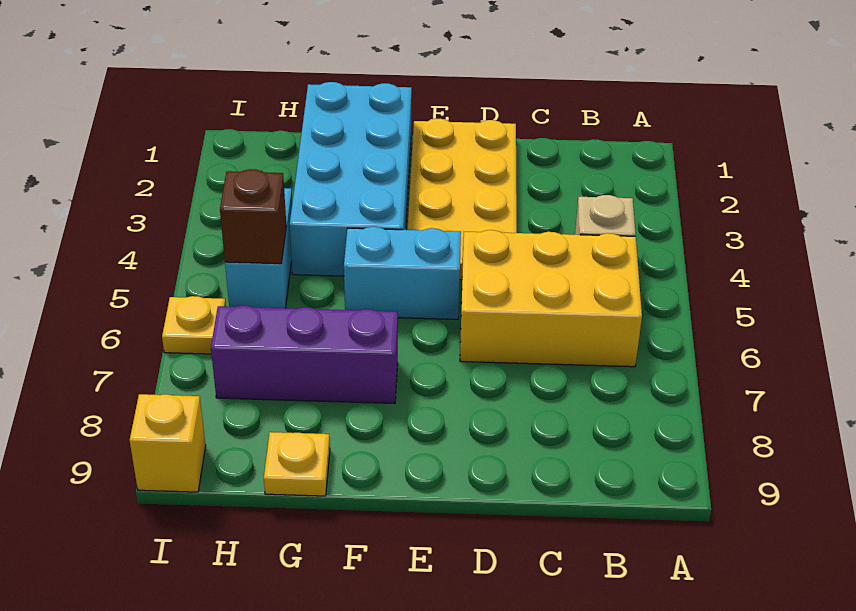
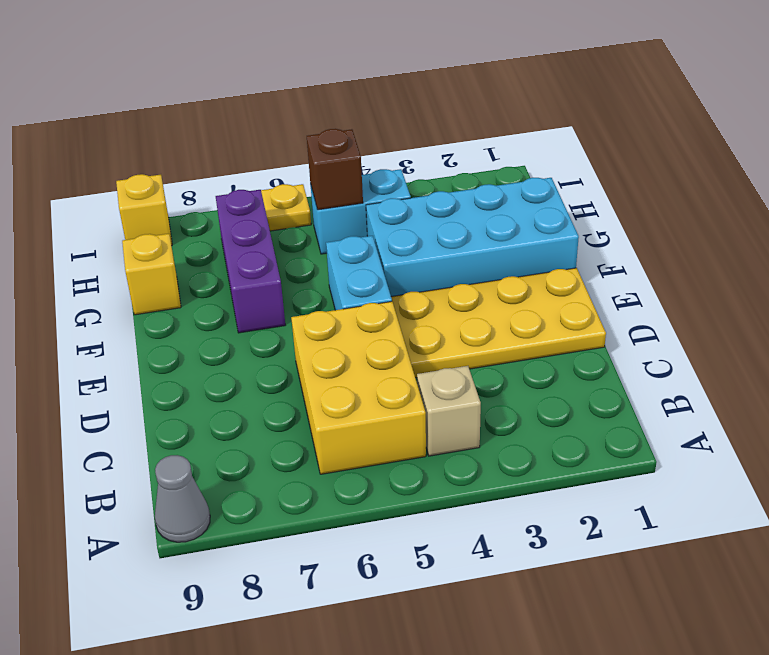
none -> grey cone A9 level 1
yellow plate G9 level 1 -> yellow brick G9 level 1

